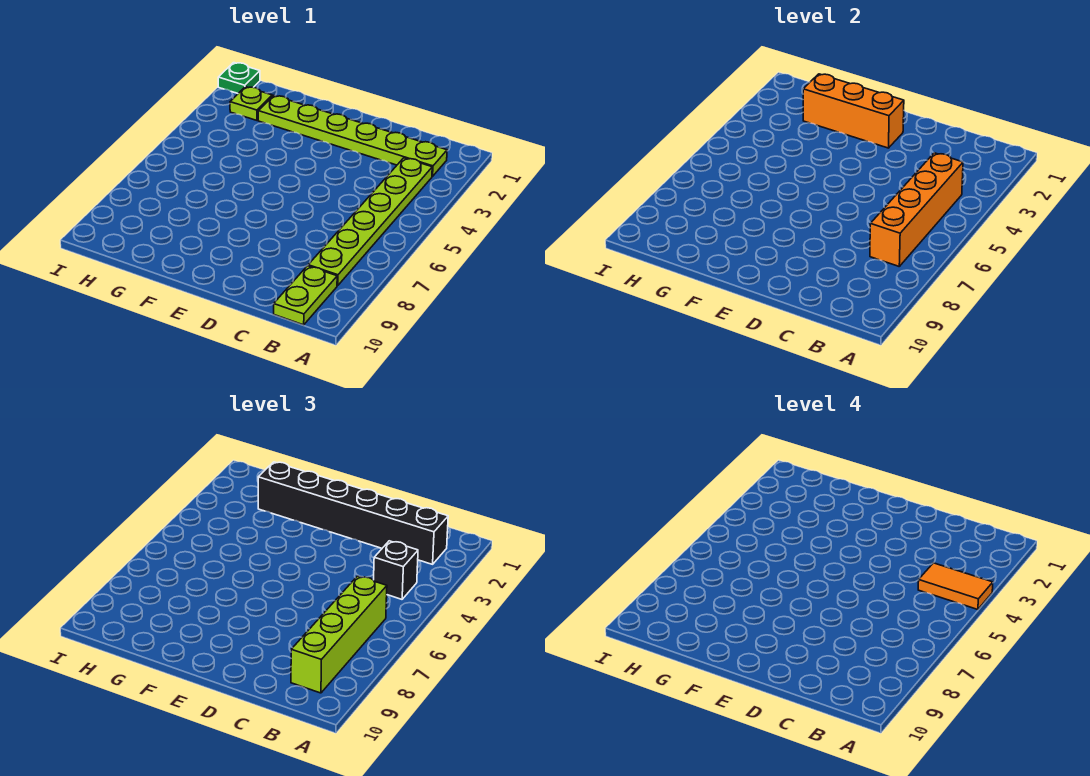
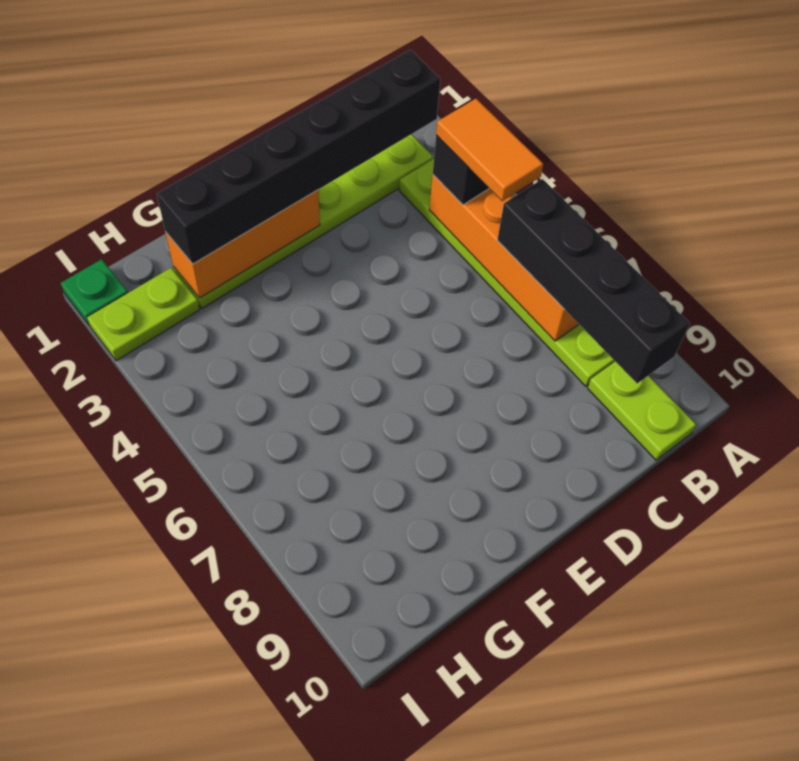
orange tile A4:B4 level 4 -> orange tile B4:B5 level 4
lime brick B6:B9 level 3 -> black brick B6:B9 level 3
lime plate H2 level 1 -> lime plate H2:I2 level 1

